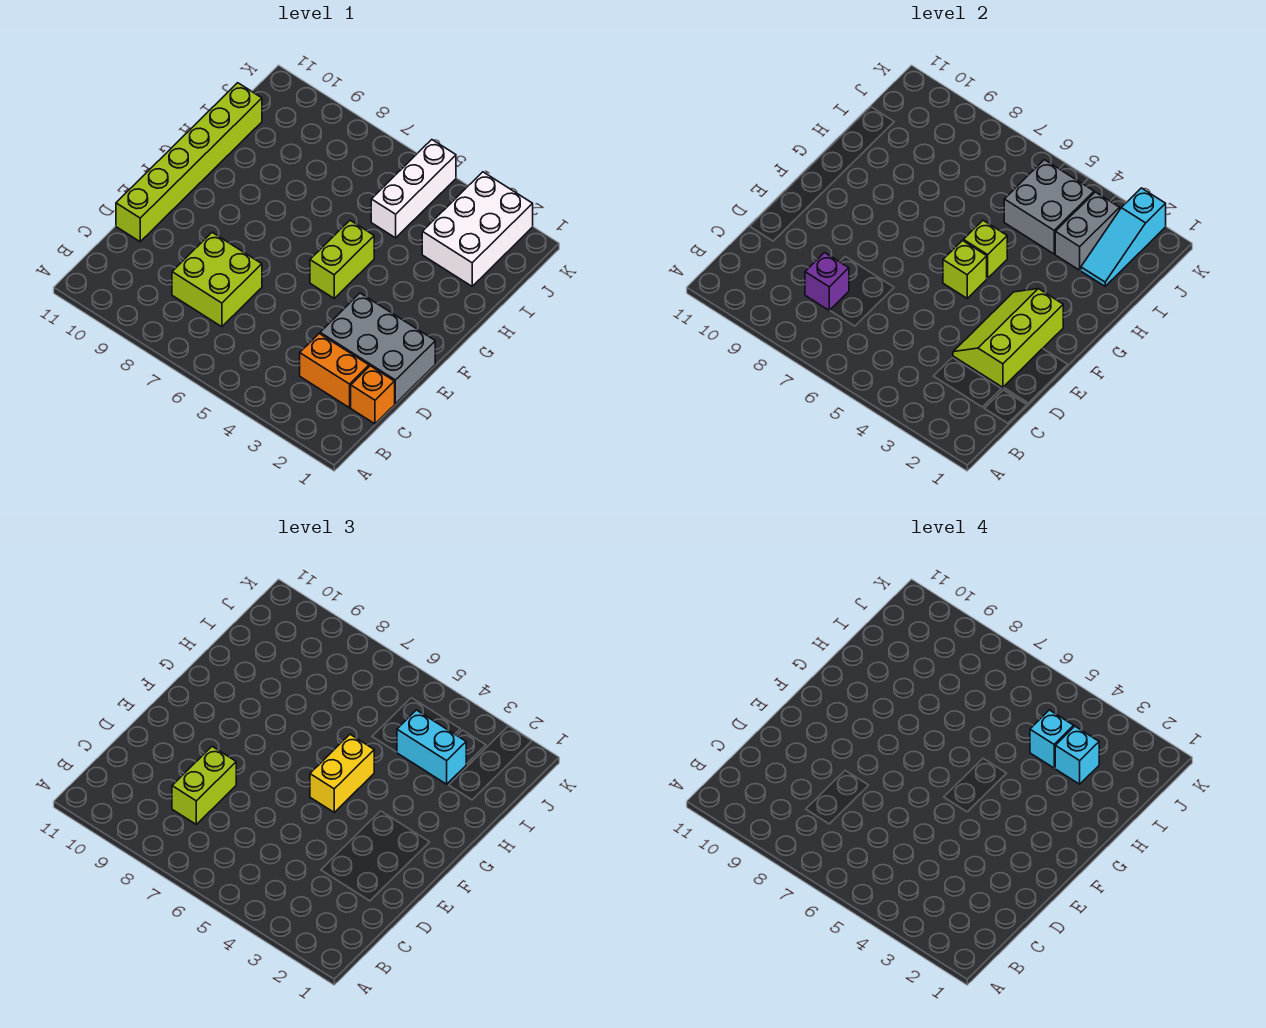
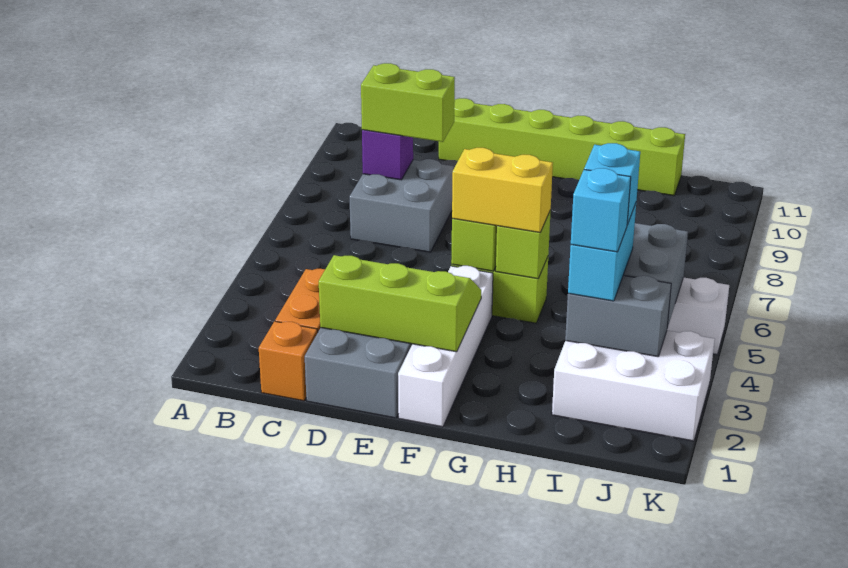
lime brick C7:D8 level 1 -> grey brick C7:D8 level 1
none -> white brick F1:F4 level 1
cyan slope I2:K2 level 2 top K -> none

